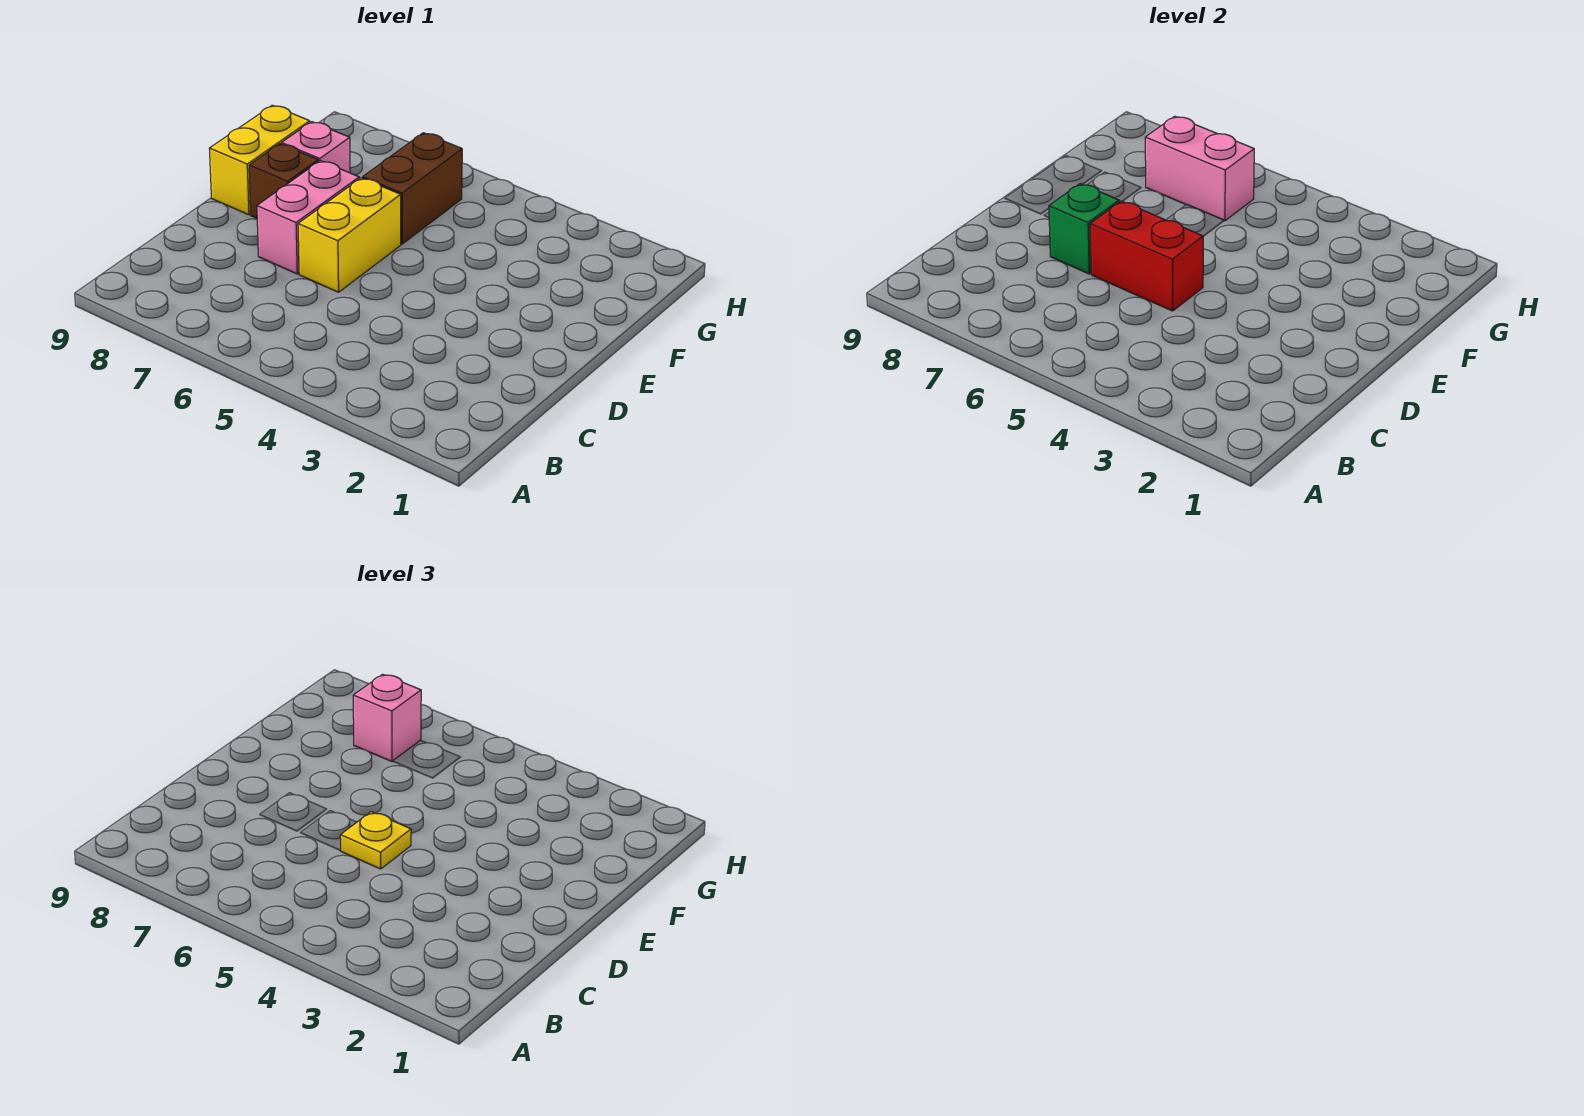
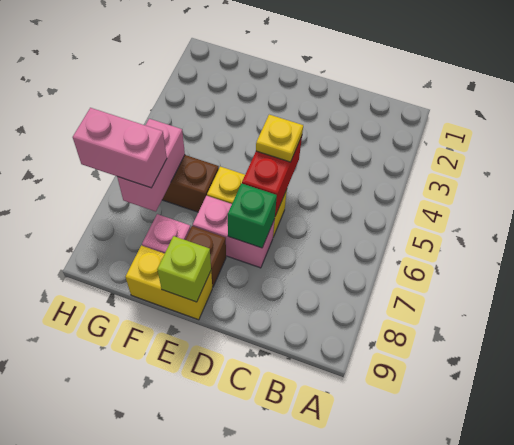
none -> lime brick E9 level 2
pink brick G7 level 3 -> pink brick G7:H7 level 3

